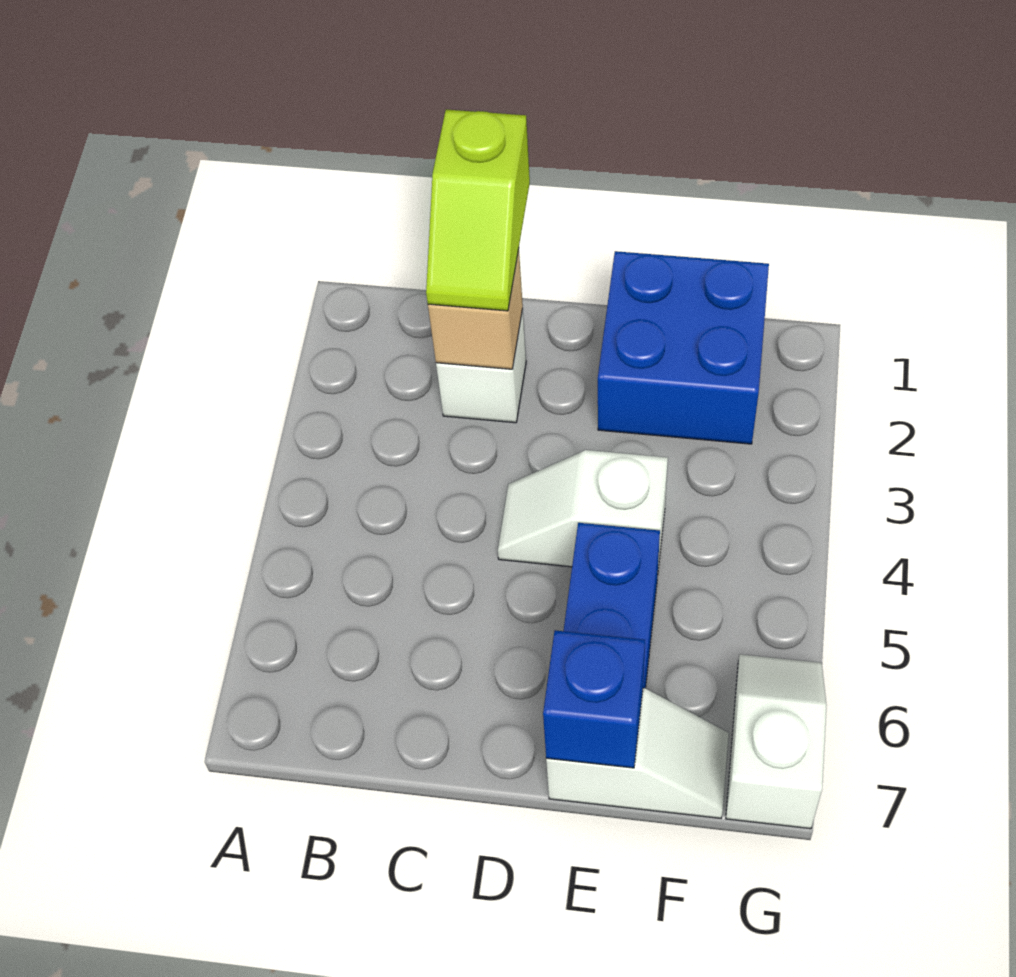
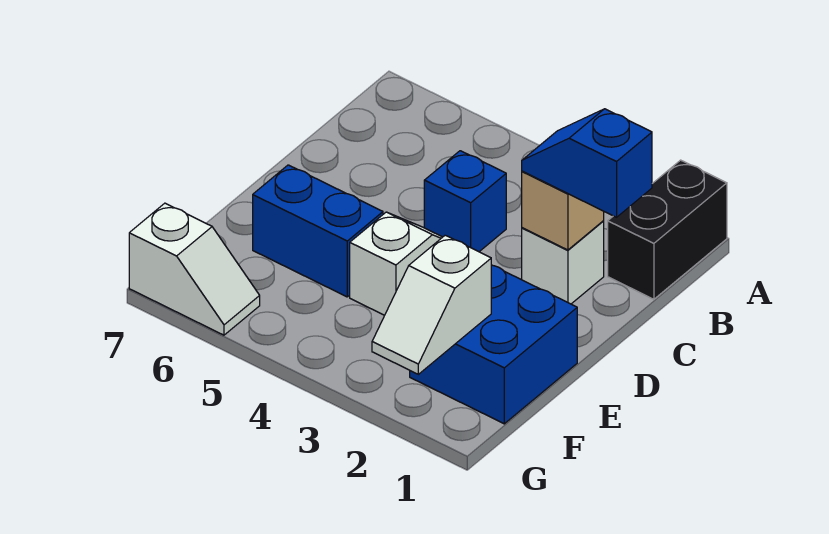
none -> black brick A1:B1 level 1
lime slope C1:C2 level 3 top 1 -> blue slope C1:C2 level 3 top 1
white slope E7:F7 level 1 top E -> white slope F2:G2 level 2 top F
blue brick E7 level 2 -> blue brick C4 level 1

